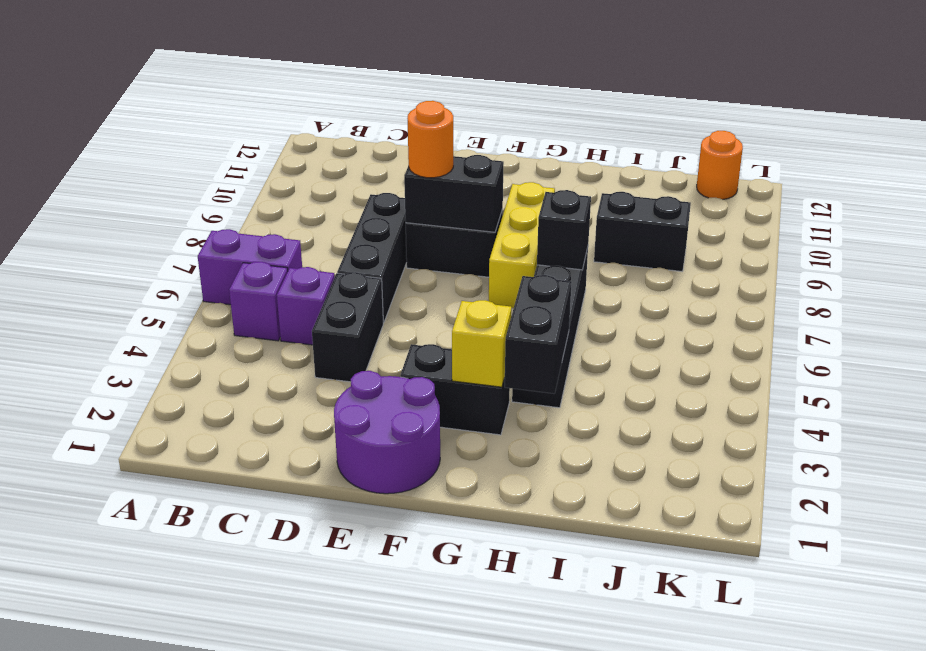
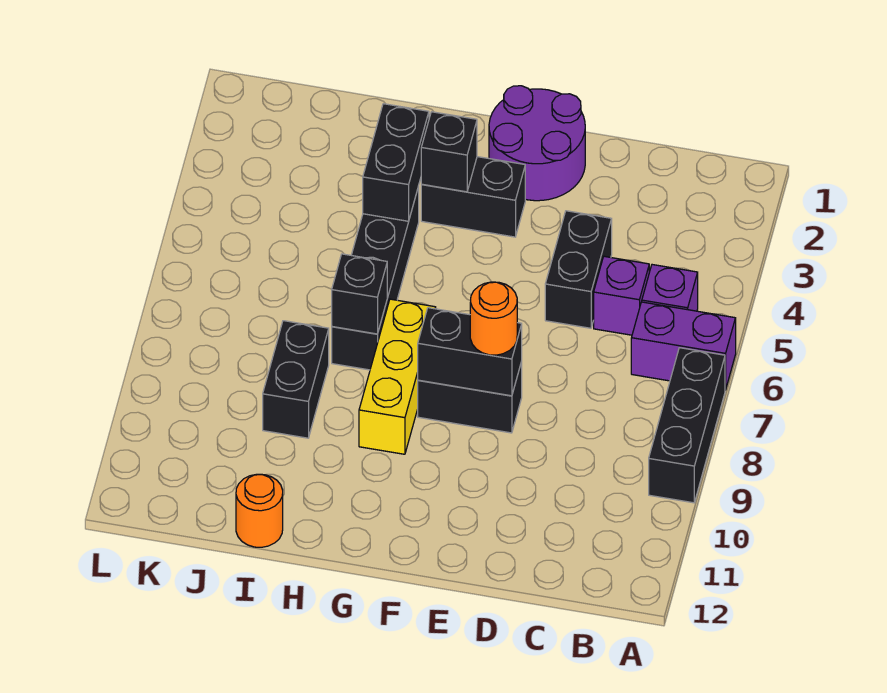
black brick D6:D8 level 1 -> black brick A7:A9 level 1
yellow brick G3 level 2 -> black brick G3 level 2
black brick I9:J9 level 1 -> black brick I8:I9 level 1
orange round brick K12 level 1 -> orange round brick I12 level 1

